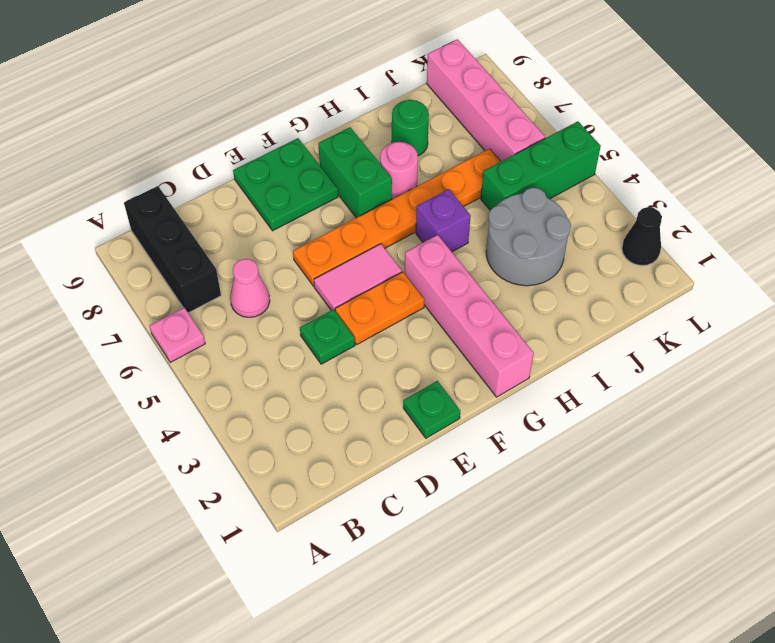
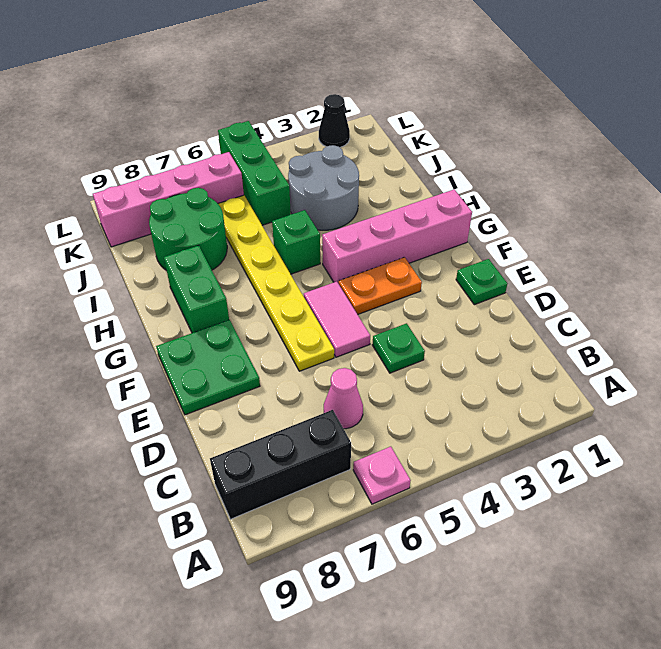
orange plate E4:F4 level 1 -> orange plate F3:F4 level 1
orange plate E6:J6 level 1 -> yellow plate E6:J6 level 1
green brick G7:G8 level 1 -> green brick G8:H8 level 1
purple brick H5 level 1 -> green brick H5 level 1
pink round brick H7 level 1 -> none
green round brick I8 level 1 -> green round brick I7:J8 level 1

